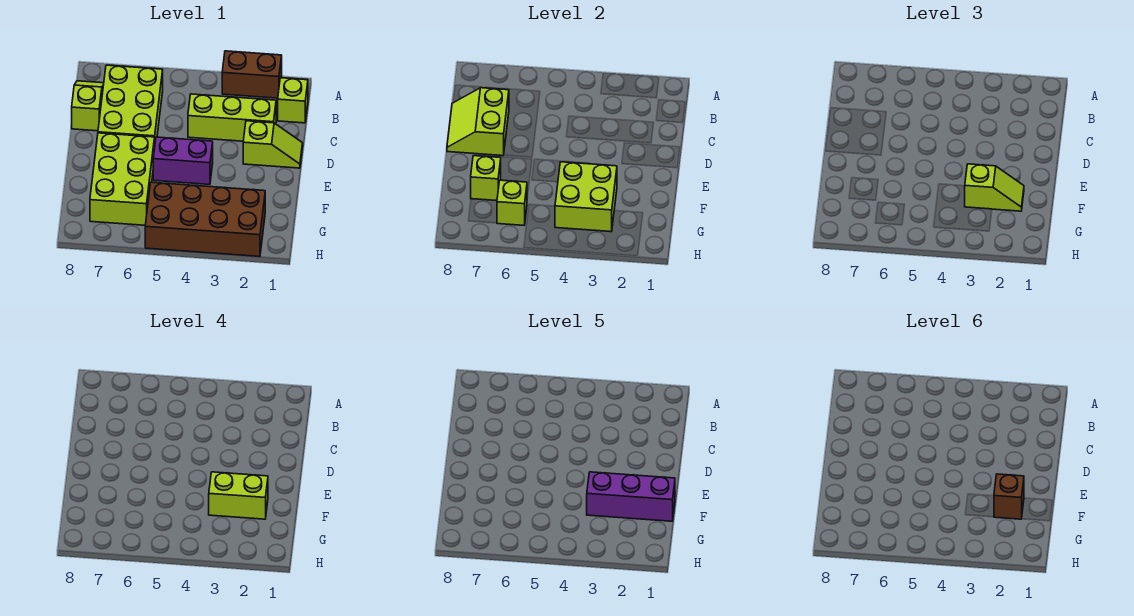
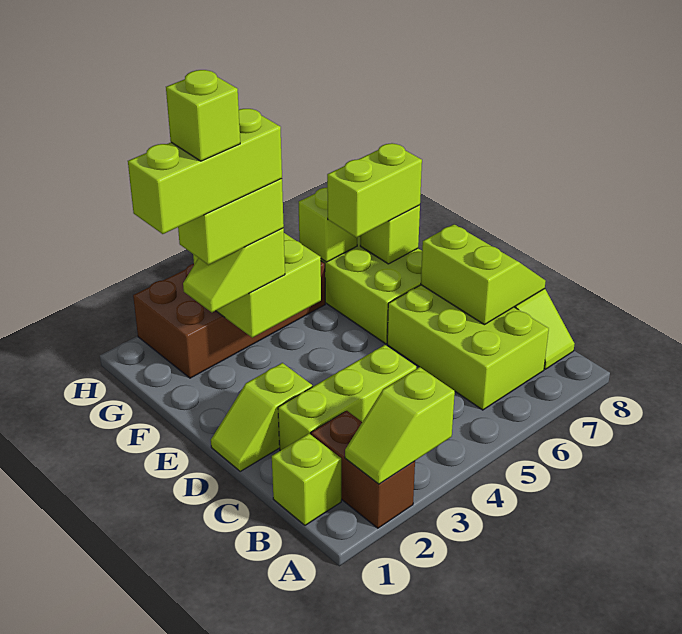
brown brick A2:A3 level 1 -> brown brick A2:B2 level 1
none -> lime slope A2:A3 level 2 top 3
purple brick E4:E5 level 1 -> none
purple brick F1:F3 level 5 -> lime brick F1:F3 level 5
brown brick F2 level 6 -> lime brick F2 level 6
none -> lime brick F6:F7 level 3

